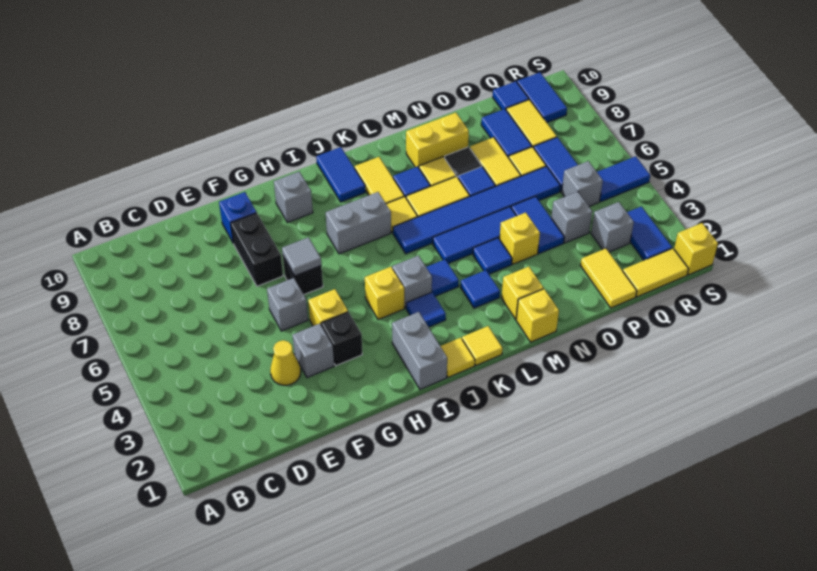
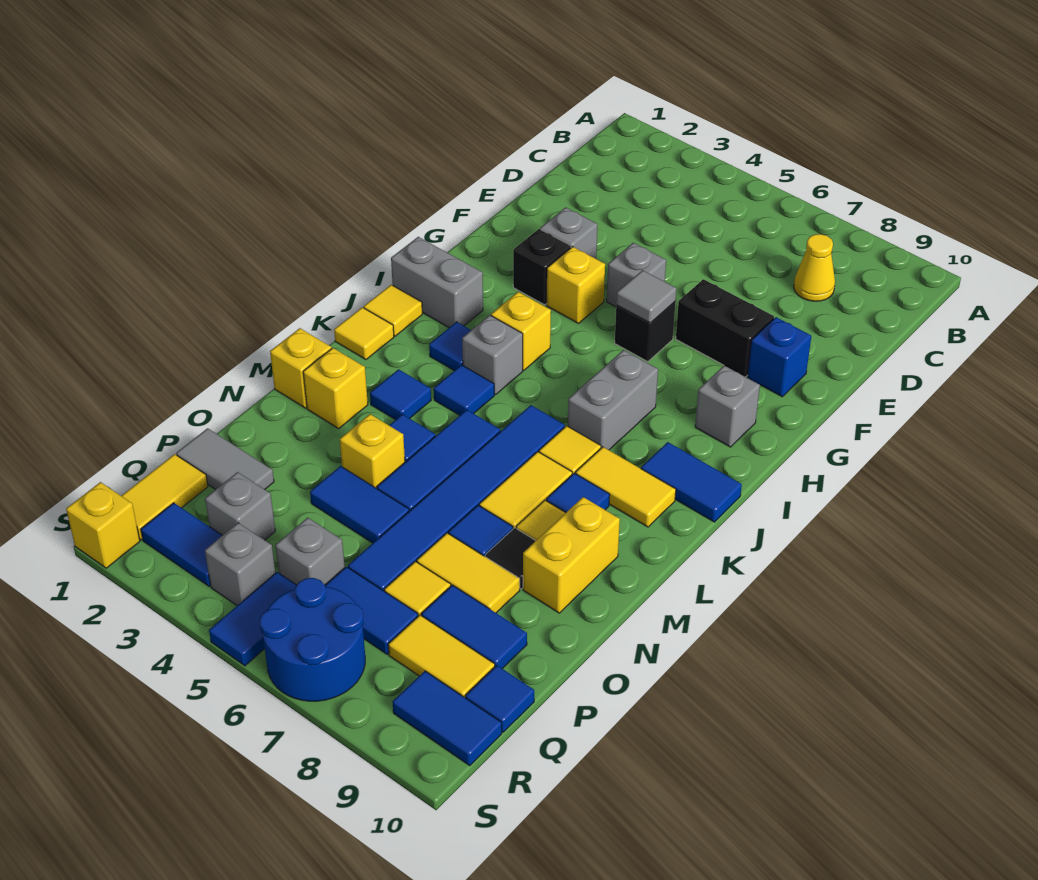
yellow cone E3 level 1 -> yellow cone C8 level 1
yellow tile P1:P2 level 1 -> grey tile P1:P2 level 1
grey brick P4 level 1 -> grey brick R4 level 1
none -> blue round brick R6:S7 level 1

